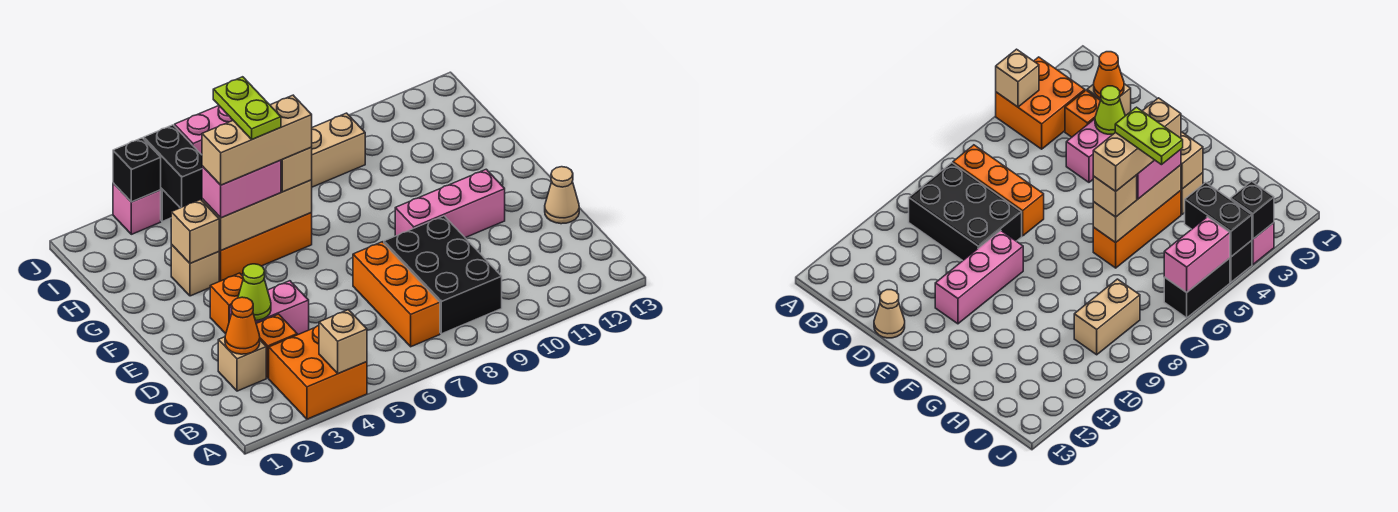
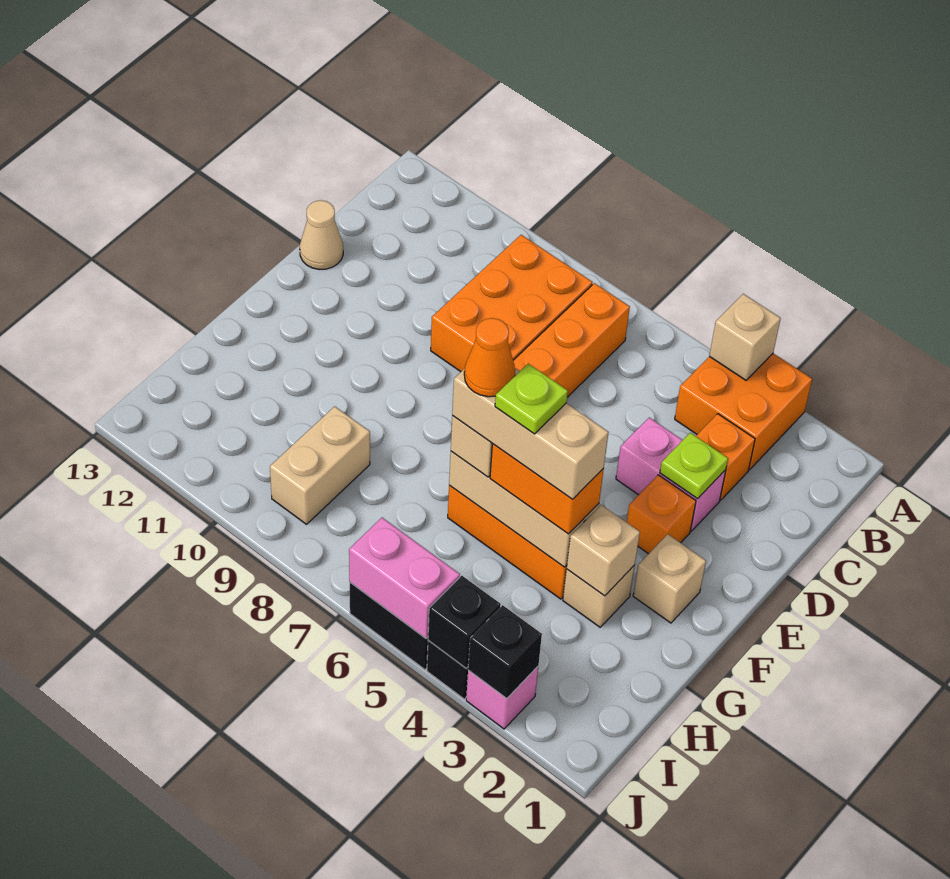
black brick B8:D9 level 1 -> orange brick B8:D9 level 1
tan brick C2 level 1 -> tan brick F2 level 1
orange cone C2 level 2 -> orange cone G6 level 5
lime cone D3 level 2 -> lime plate D3 level 2
pink brick E9:E11 level 1 -> none
pink brick G4:G5 level 3 -> orange brick G4:G5 level 3
lime plate G5:H5 level 5 -> lime plate G5 level 5
black brick I4:J4 level 2 -> black brick J4 level 2
tan brick I8:I9 level 1 -> tan brick H9:I9 level 1

